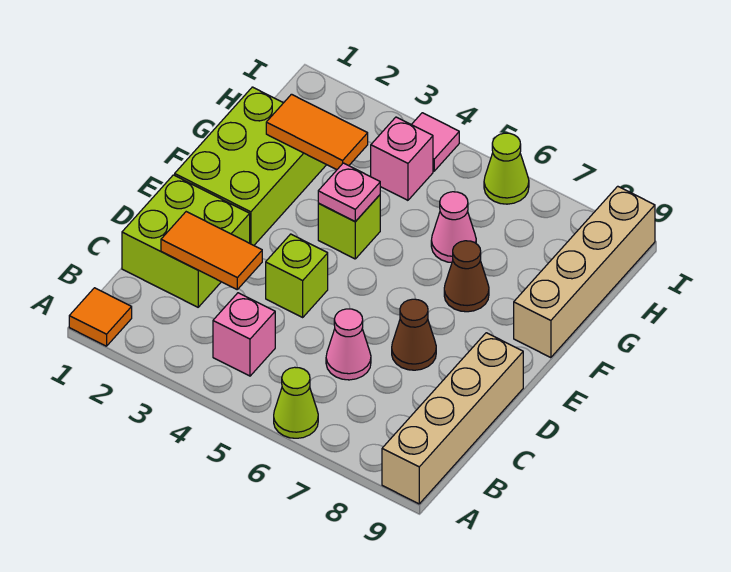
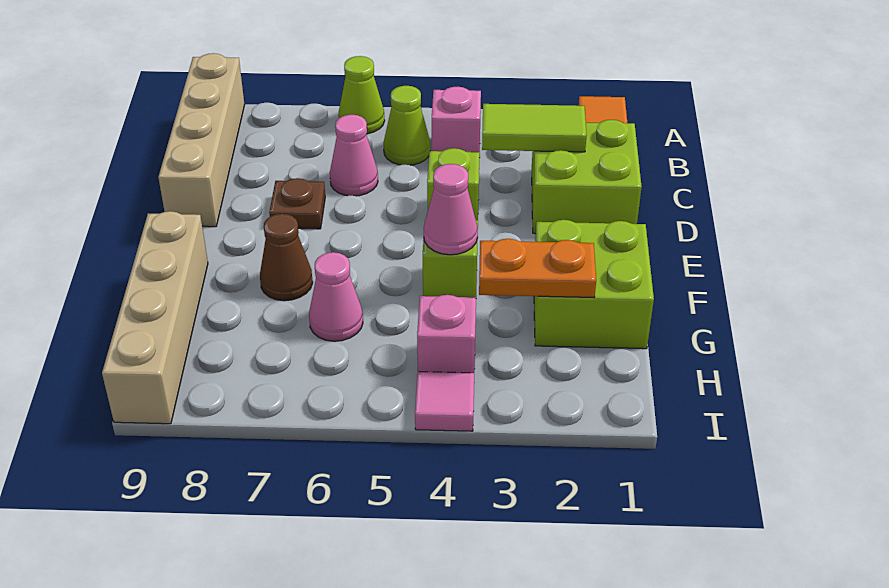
orange tile C2:C3 level 2 -> lime tile C2:C3 level 2
brown cone D7 level 1 -> brown plate D7 level 1
lime brick E1:G2 level 1 -> lime brick F1:G2 level 1
pink plate F4 level 2 -> pink cone F4 level 2
orange tile G2:G3 level 2 -> orange plate G2:G3 level 2
lime cone I6 level 1 -> lime cone B5 level 1

